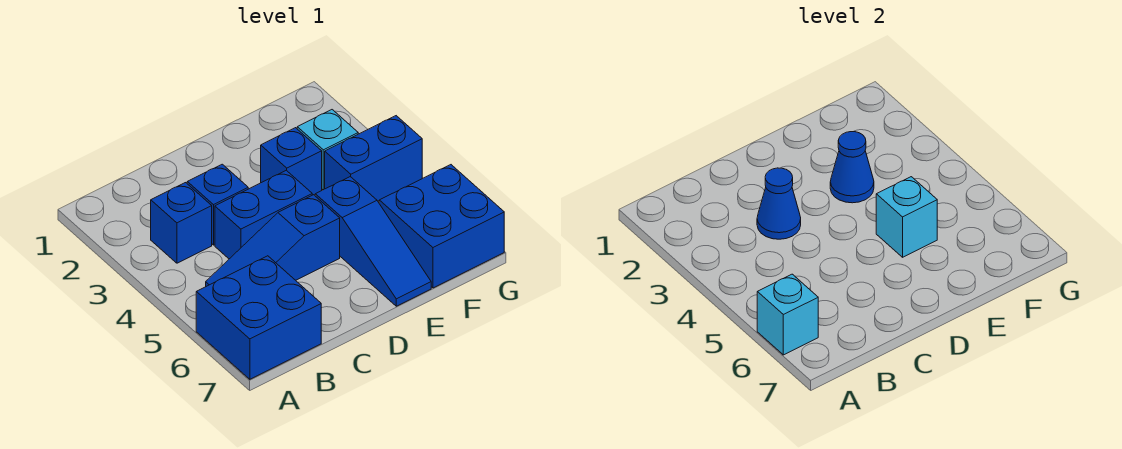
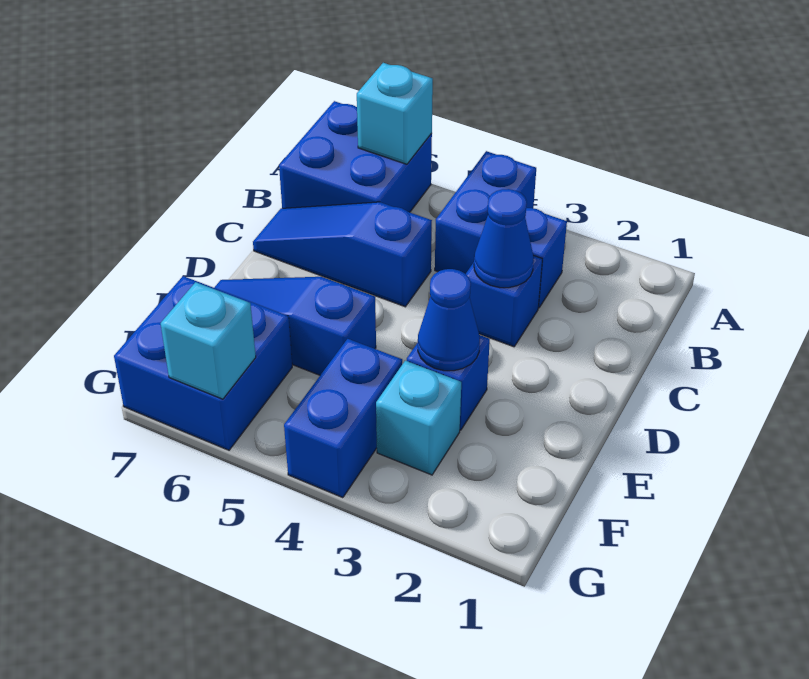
blue slope B5:D5 level 1 top D -> blue slope C5:C7 level 1 top 5
blue brick C4:D4 level 1 -> blue brick A4:B4 level 1
cyan brick E5 level 2 -> cyan brick G6 level 2

